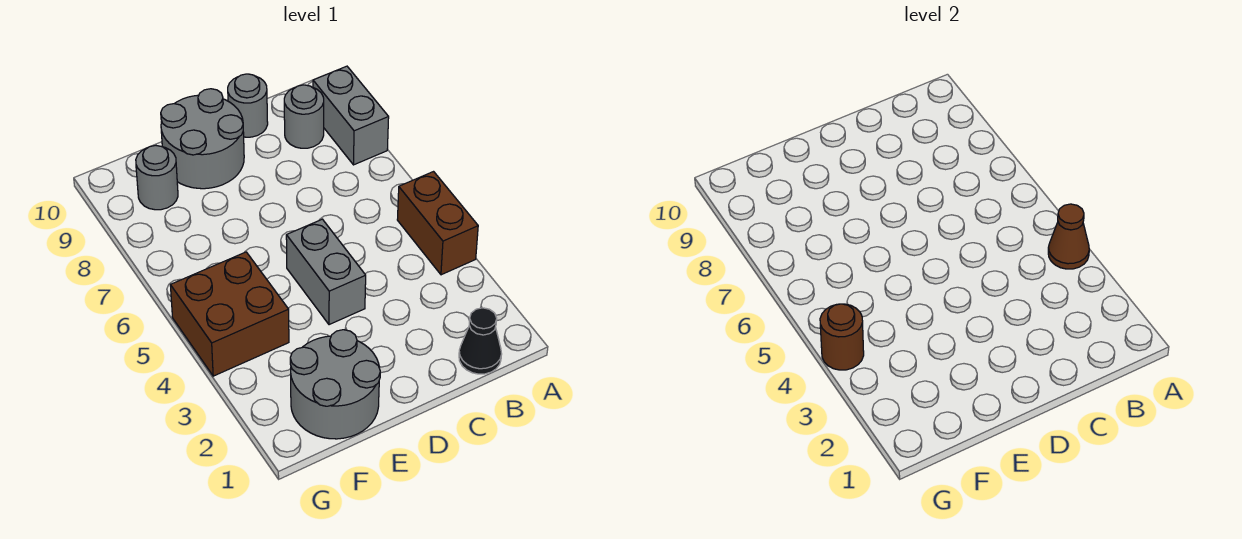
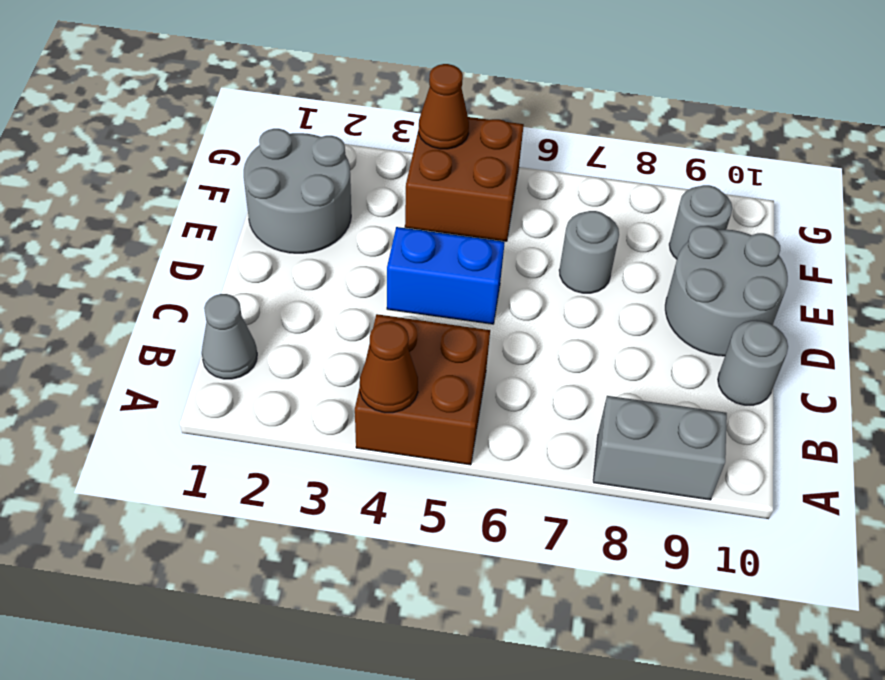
brown brick A4:A5 level 1 -> brown brick A4:B5 level 1
black cone B1 level 1 -> grey cone B1 level 1
grey round brick B9 level 1 -> grey round brick E7 level 1
grey brick D4:D5 level 1 -> blue brick D4:D5 level 1
brown round brick G4 level 2 -> brown cone G4 level 2

